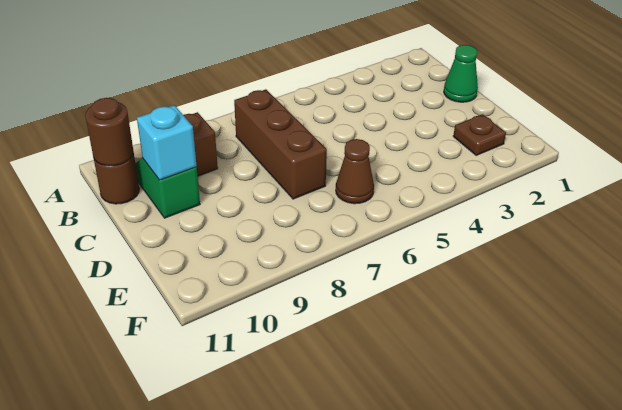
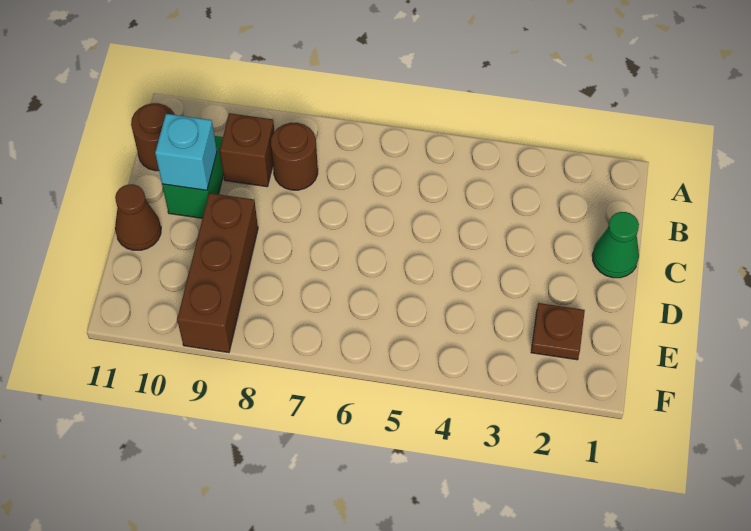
brown brick B7:D7 level 1 -> brown brick D9:F9 level 1
brown round brick B11 level 2 -> brown round brick B8 level 1
brown cone E6 level 1 -> brown cone D11 level 1

